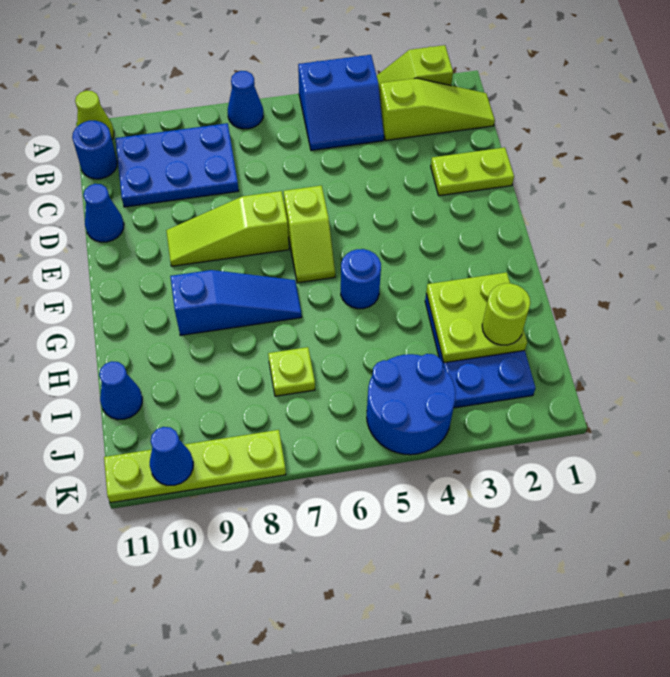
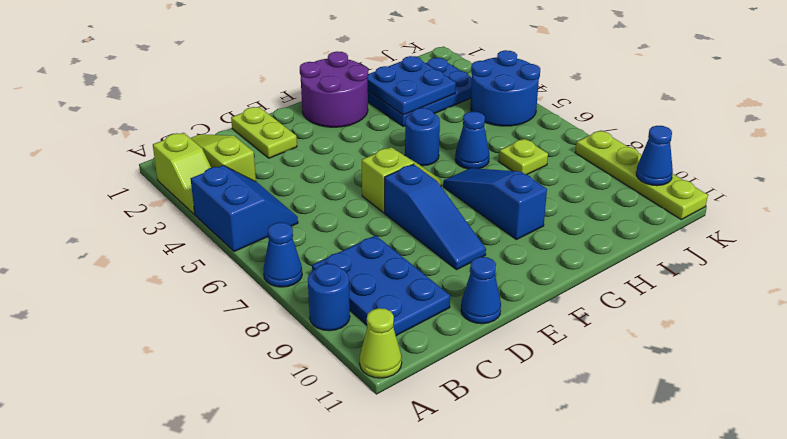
blue round brick B11 level 1 -> blue round brick A9 level 1
lime slope E7:E9 level 1 top 7 -> blue slope E7:E9 level 1 top 7
none -> purple round brick F1:G2 level 1
lime plate H2:I3 level 2 -> blue plate H2:I3 level 2
lime round brick I2 level 3 -> none
blue cone I11 level 1 -> blue cone H6 level 1

